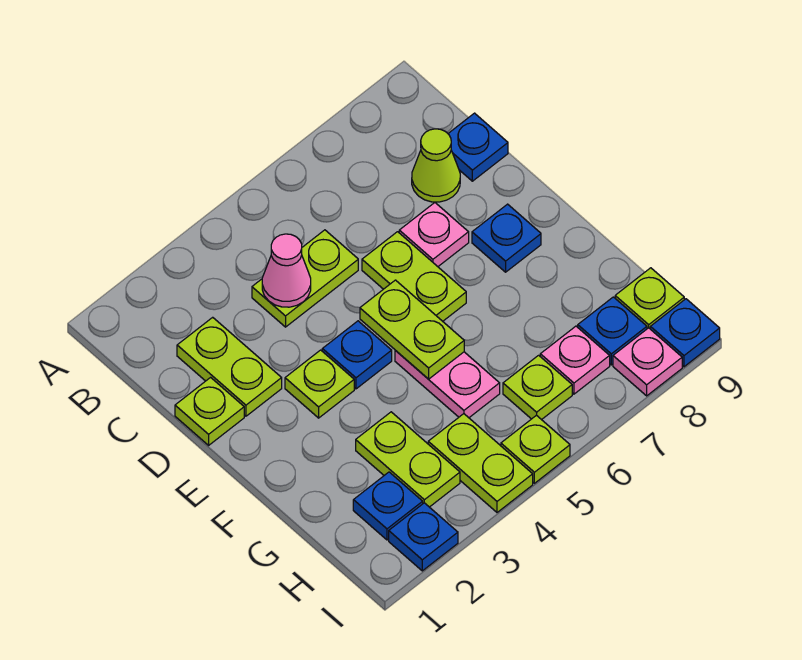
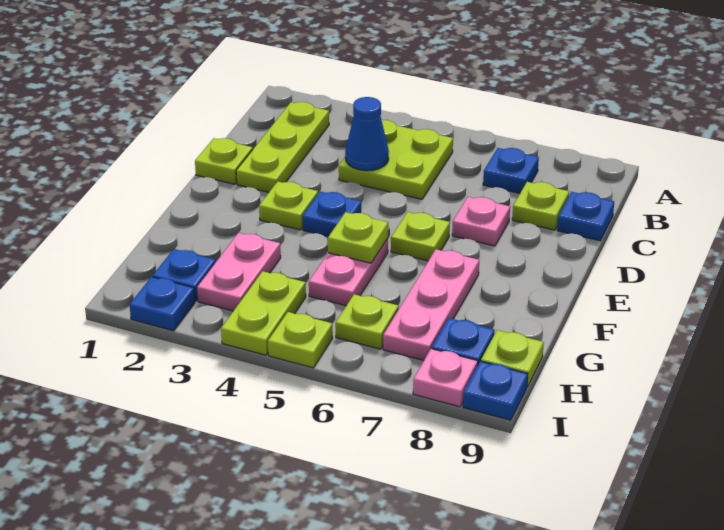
lime plate C2:D2 level 1 -> lime plate B2:D2 level 1
lime plate C4:C5 level 1 -> lime plate B4:C5 level 1
pink cone C4 level 2 -> blue cone C4 level 2
lime cone C8 level 1 -> lime plate C8 level 1
lime plate D6:E6 level 1 -> lime plate E6 level 1
lime plate E5:F5 level 2 -> lime plate F5 level 2
blue plate E8 level 1 -> blue plate B7 level 1
lime plate G3:H3 level 1 -> pink plate G3:H3 level 1
pink plate H7 level 1 -> pink plate F7:H7 level 1

